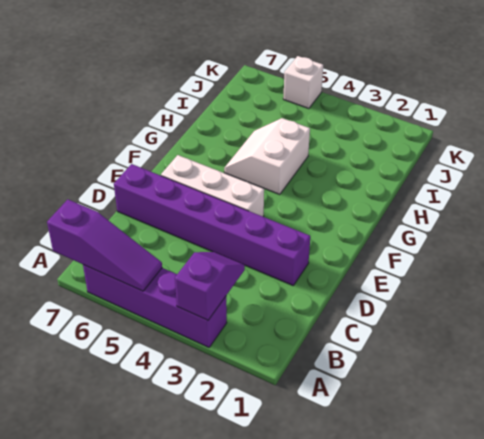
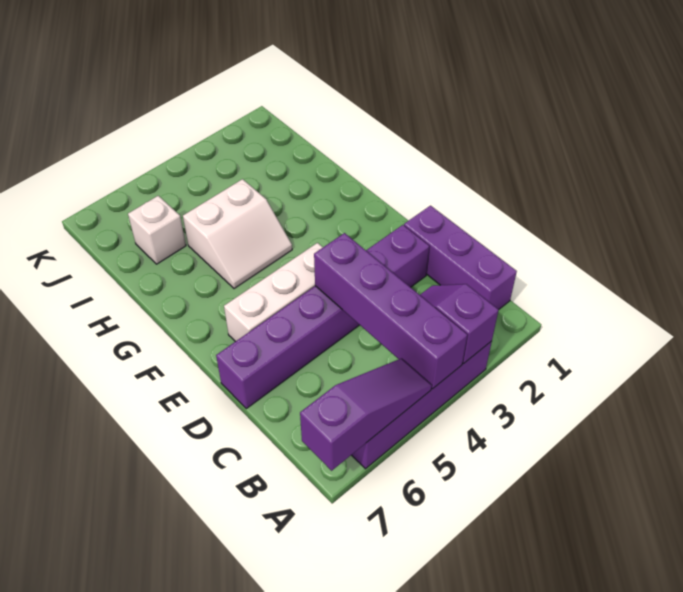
none -> purple brick A4:D4 level 2
none -> purple brick B1:D1 level 1
white slope G4:H5 level 1 top 4 -> white slope G4:H5 level 1 top H
white brick K5 level 1 -> white brick I6 level 1

